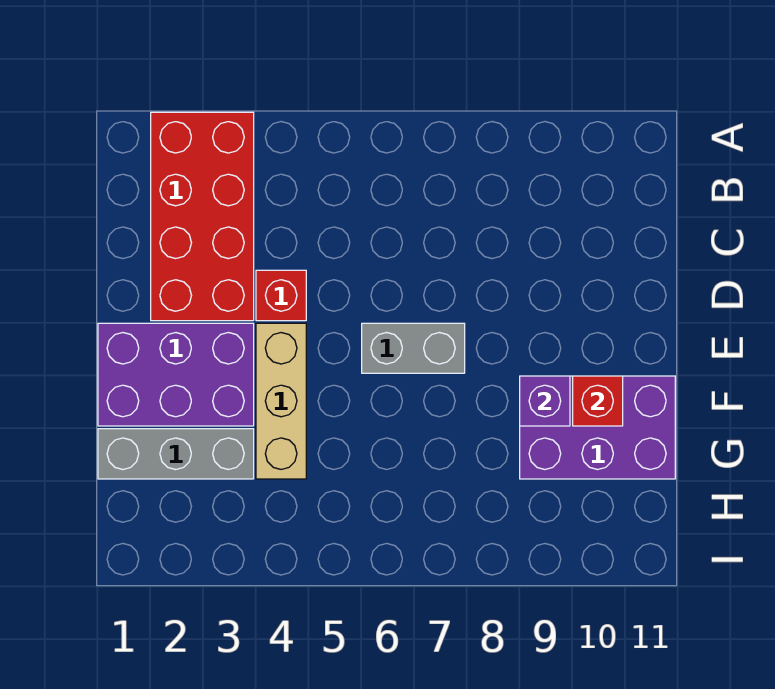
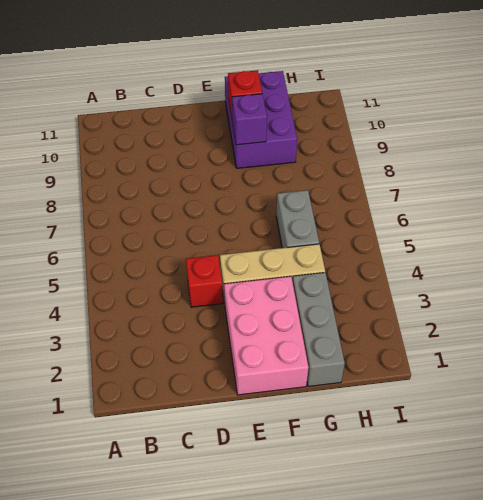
red brick A2:D3 level 1 -> none
purple brick E1:F3 level 1 -> pink brick E1:F3 level 1
grey brick E6:E7 level 1 -> grey brick G5:G6 level 1

